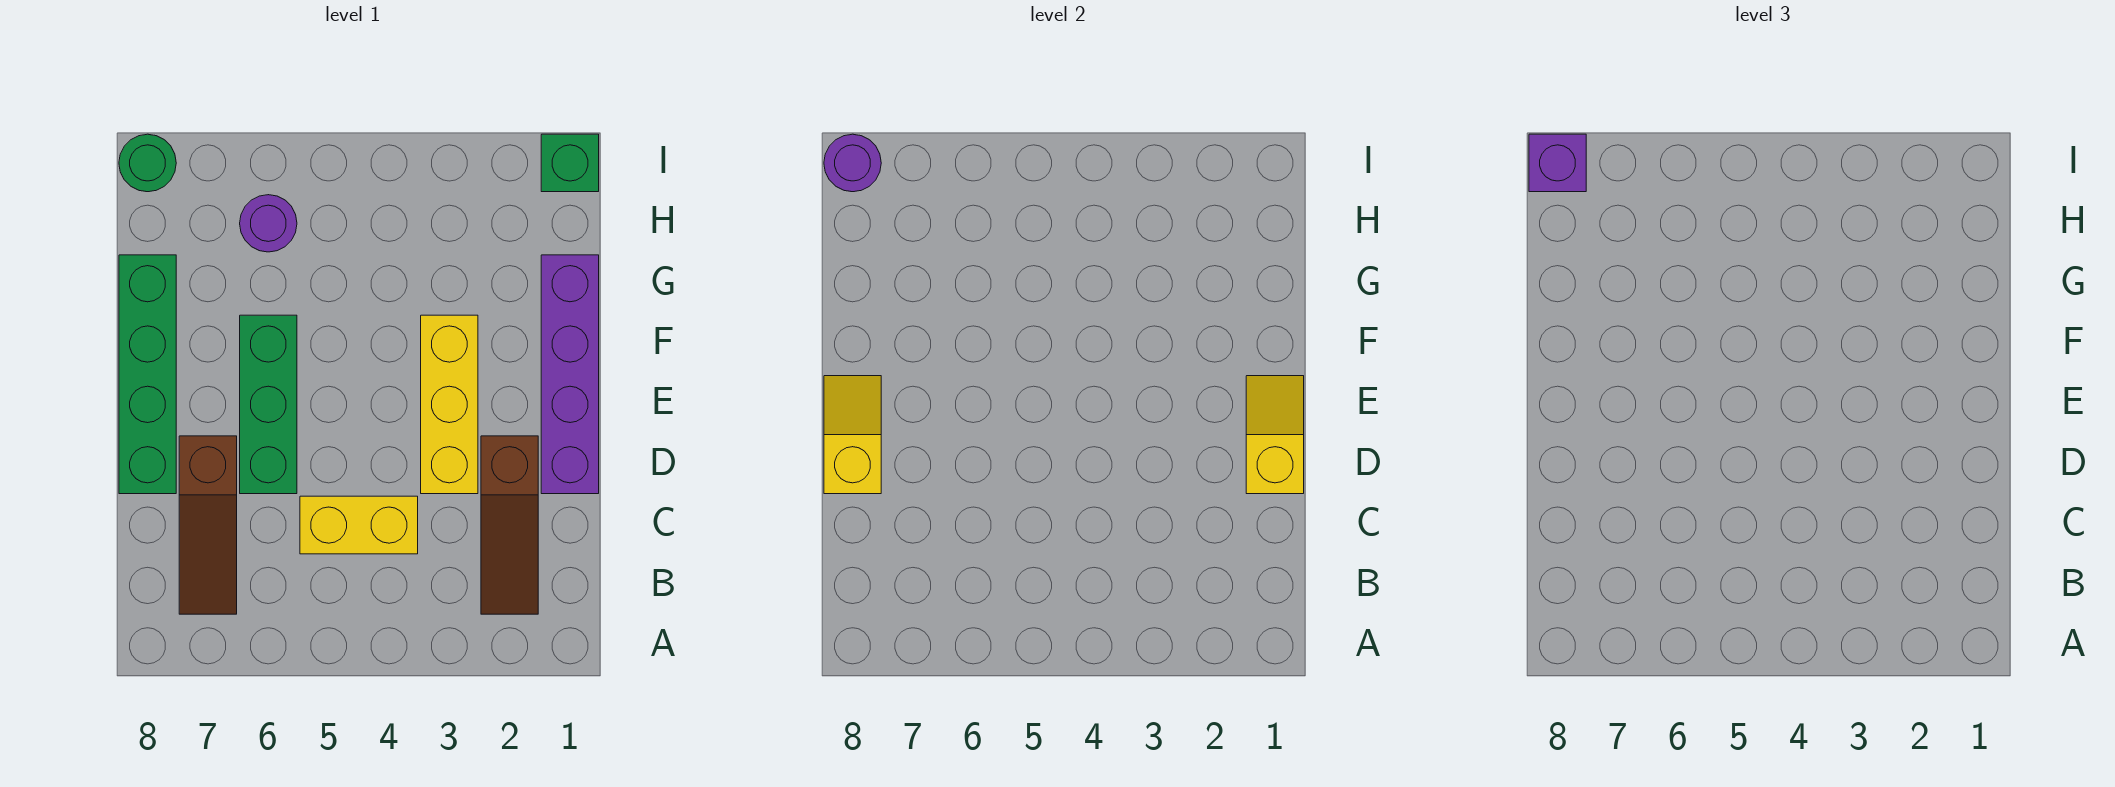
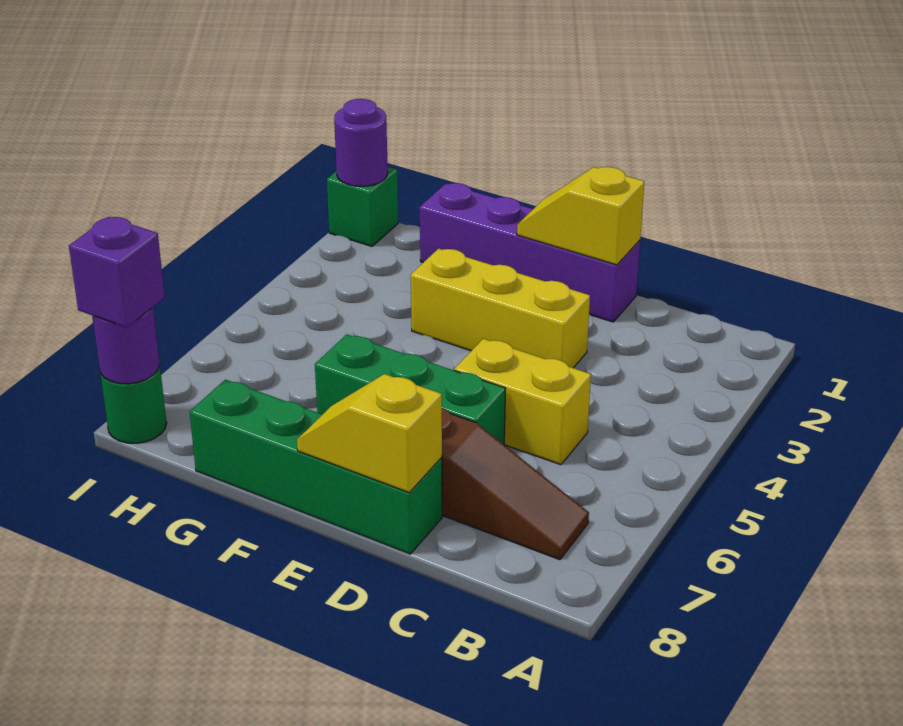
brown slope B2:D2 level 1 top D -> none
yellow brick C4:C5 level 1 -> yellow brick C5:D5 level 1
purple round brick H6 level 1 -> purple round brick I1 level 2

